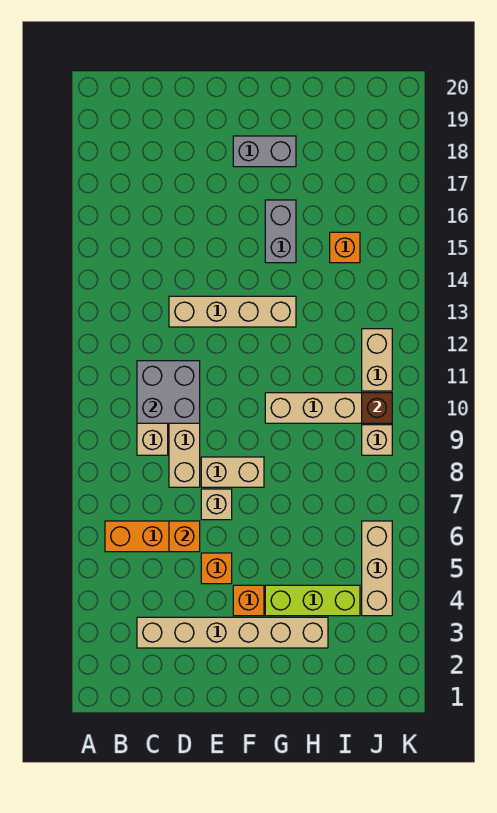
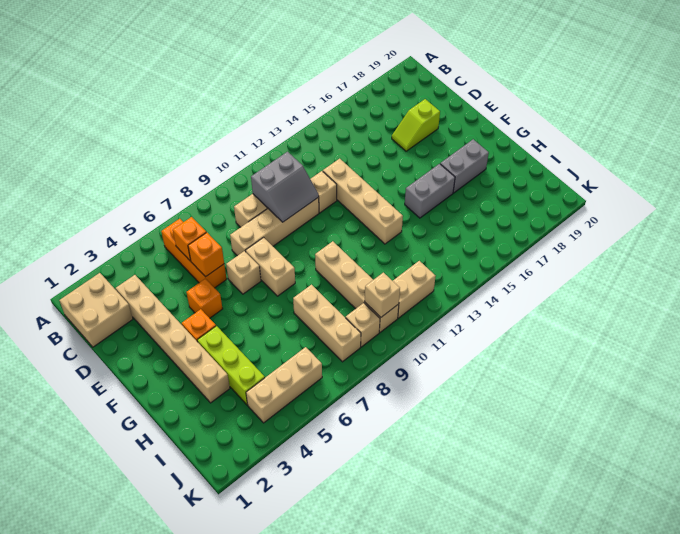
none -> tan brick B1:C2 level 1
grey brick C10:D11 level 2 -> grey slope C10:D11 level 2 top C
none -> tan brick D12 level 1
none -> lime slope D17:D18 level 1 top 18
grey brick F18:G18 level 1 -> grey brick G17:G18 level 1
none -> tan brick H8:J8 level 1
orange brick I15 level 1 -> orange brick C6 level 2
brown brick J10 level 2 -> tan brick J10 level 2

